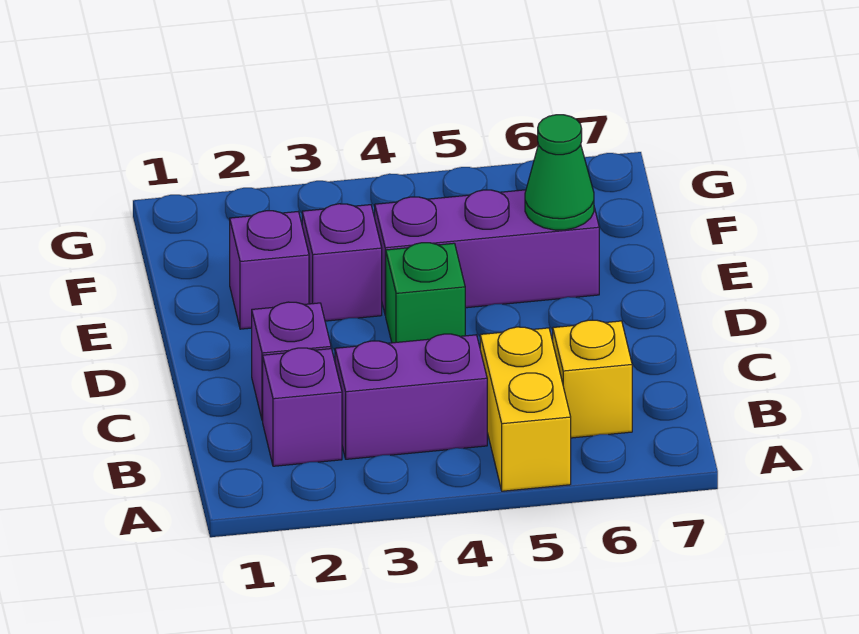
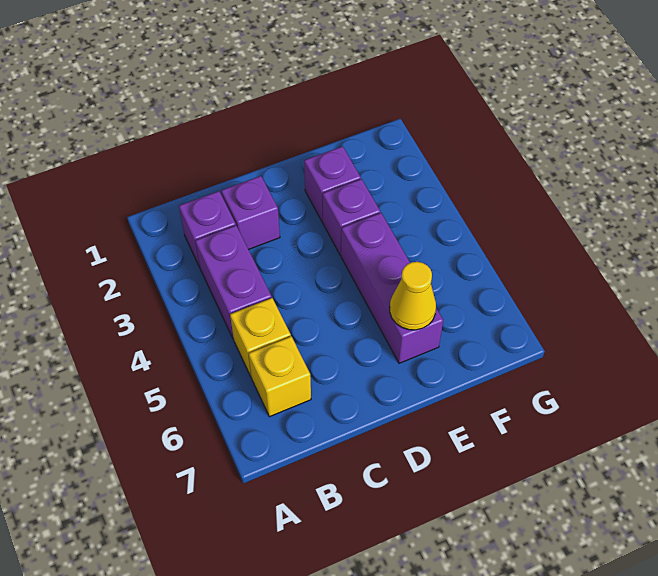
yellow brick A5:B5 level 1 -> yellow brick B5 level 1
green brick D4 level 1 -> none
green cone E6 level 2 -> yellow cone E6 level 2

